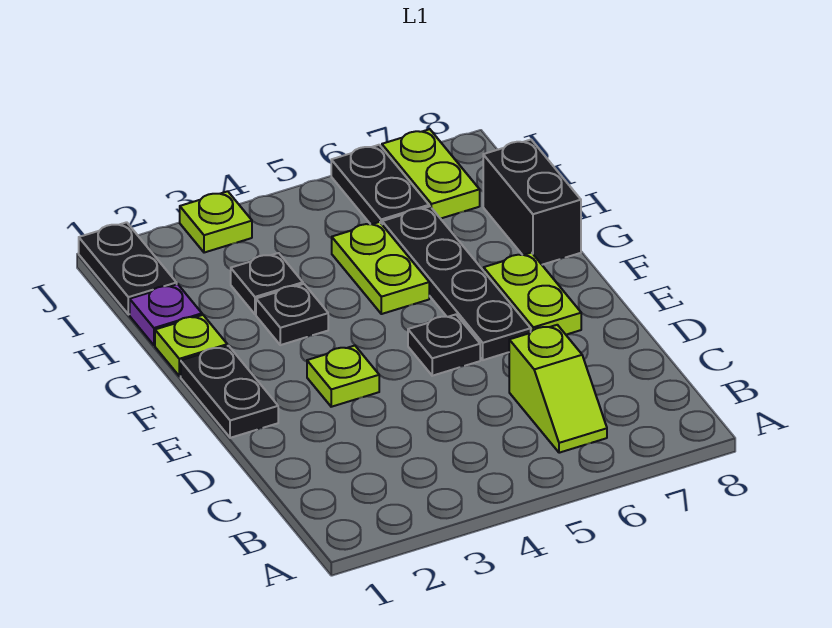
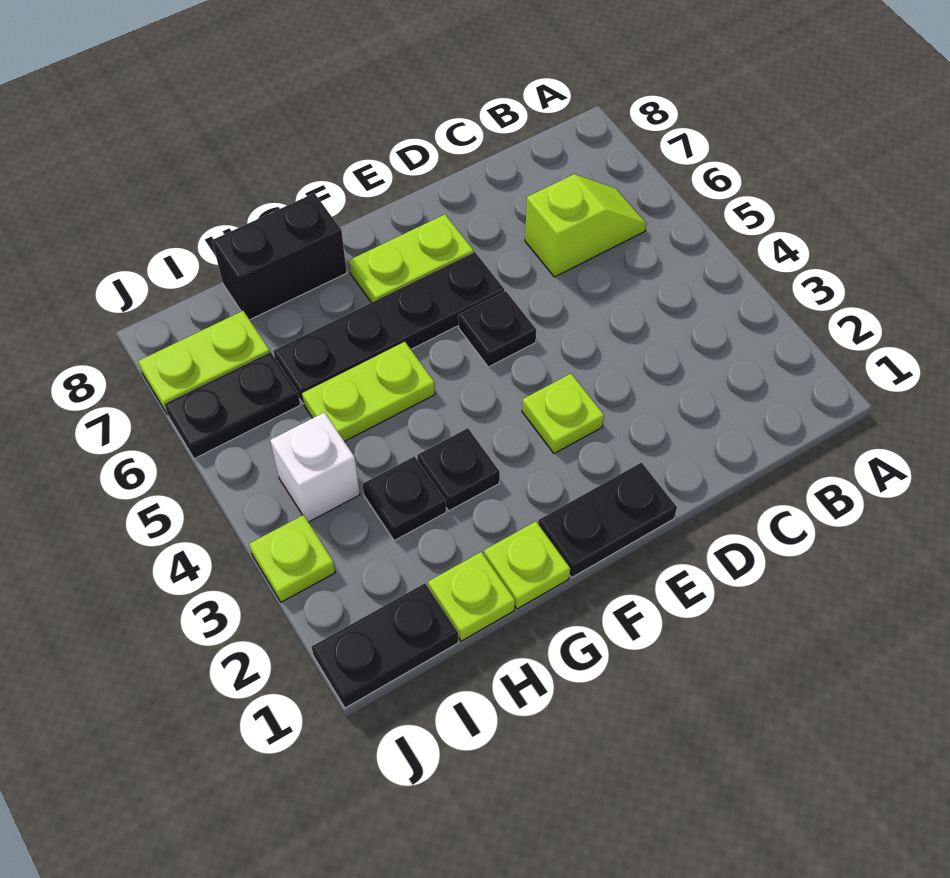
purple plate H1 level 1 -> lime plate H1 level 1
none -> white brick I4 level 1

